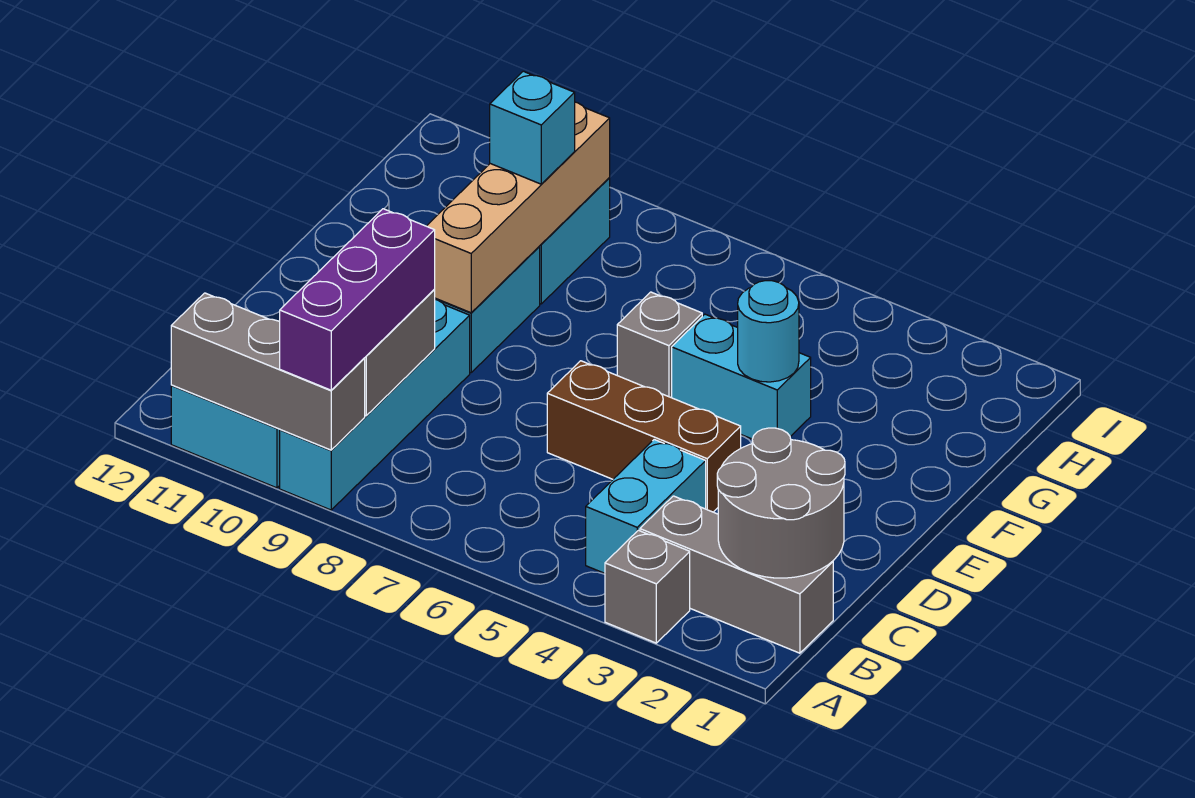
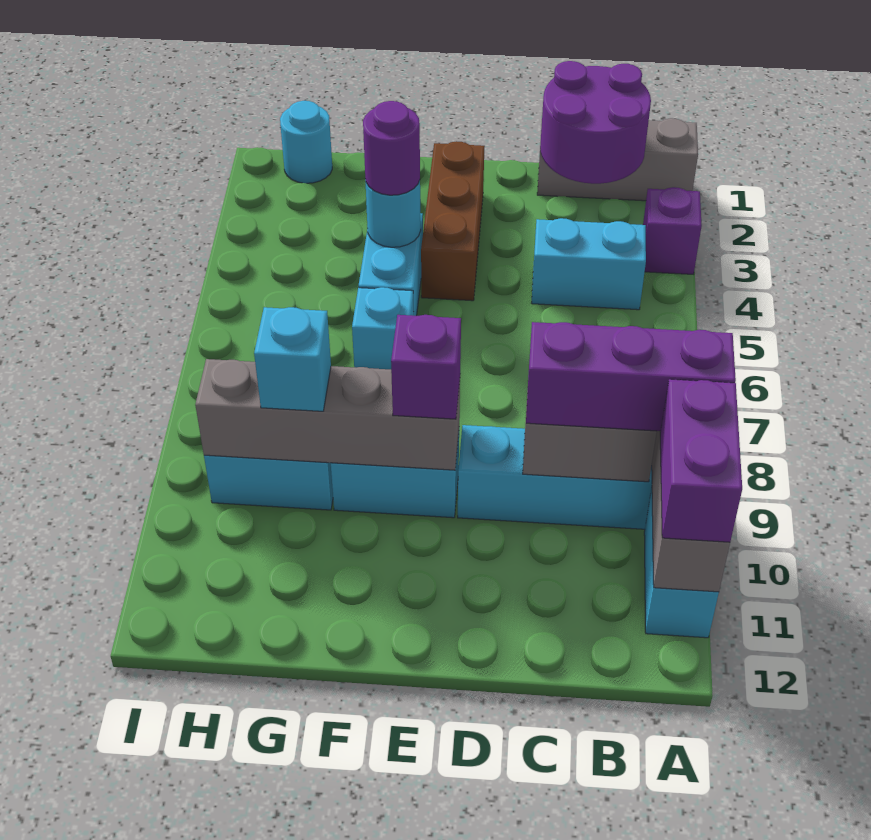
grey brick A3 level 1 -> purple brick A3 level 1
none -> purple brick A10:A11 level 3
grey brick B1:B3 level 1 -> grey brick A1:C1 level 1
grey round brick B1:C2 level 2 -> purple round brick B1:C2 level 2
brown brick D4:D6 level 1 -> brown brick E2:E4 level 1
tan brick E9:H9 level 2 -> grey brick E9:H9 level 2
none -> purple brick E9 level 3
none -> purple round brick F4 level 3
grey brick F6 level 1 -> cyan brick F6 level 1
none -> cyan round brick H1 level 1

